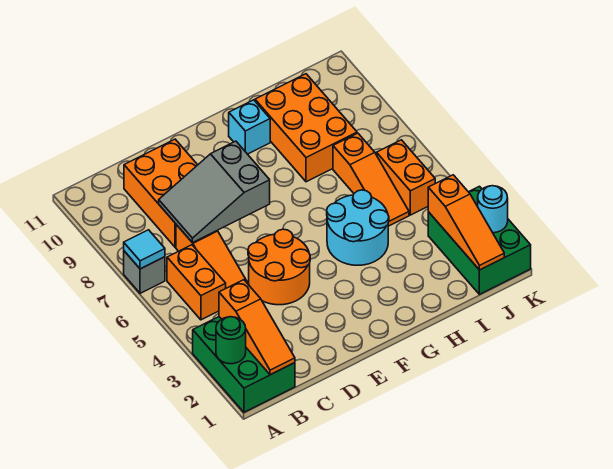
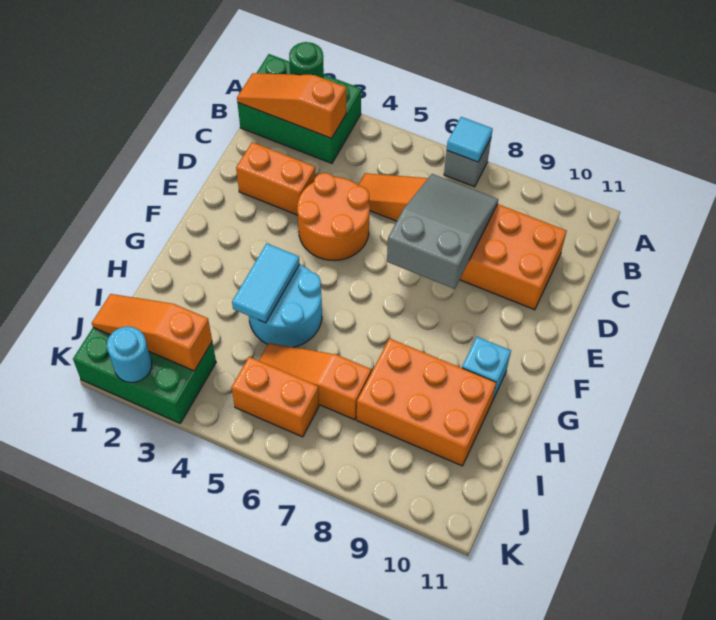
orange brick B5:B6 level 1 -> orange brick D2:D3 level 1
none -> cyan tile G4:H4 level 2

